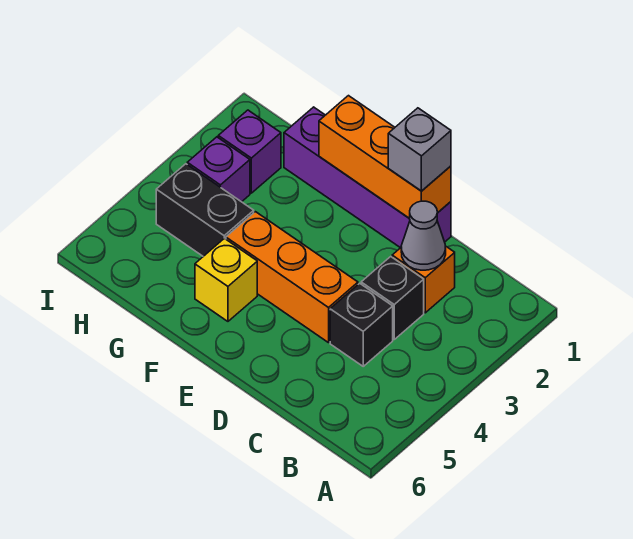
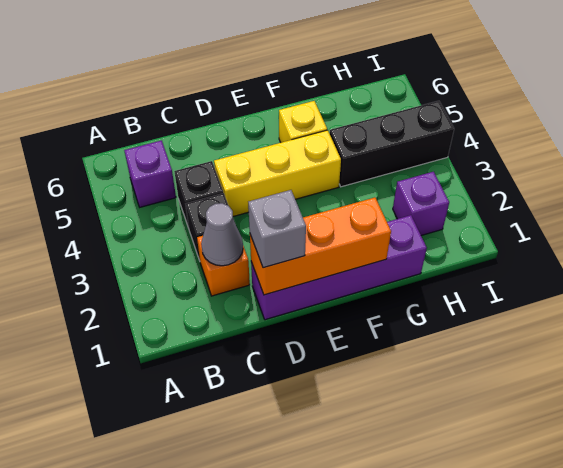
orange brick D4:F4 level 1 -> yellow brick D4:F4 level 1
black brick G4:H4 level 1 -> black brick G4:I4 level 1
purple brick H3 level 1 -> purple brick B5 level 1

